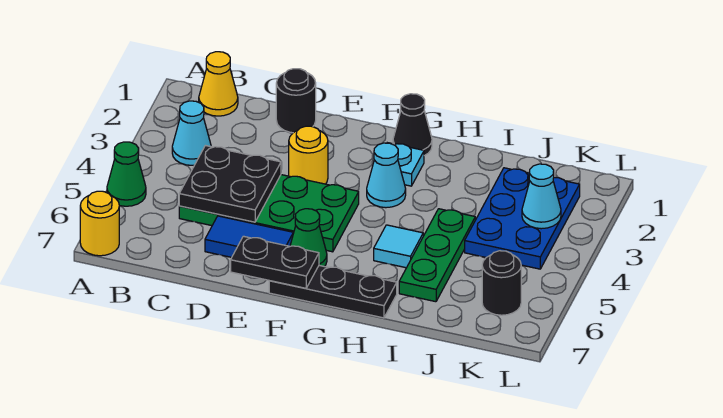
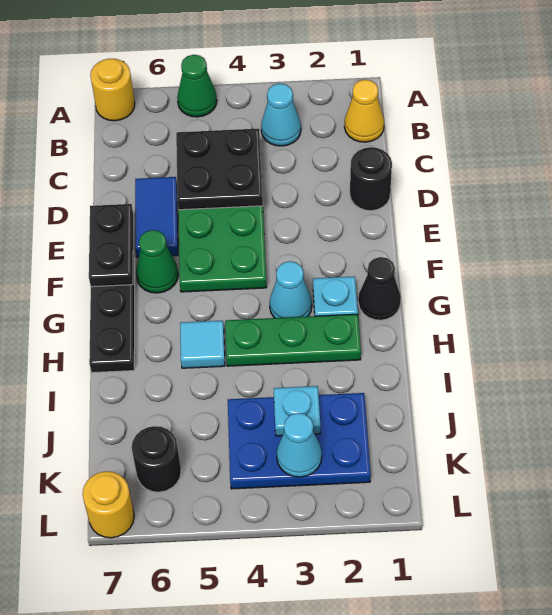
yellow round brick E3 level 1 -> yellow round brick L7 level 1
green plate I4:I6 level 1 -> green plate H2:H4 level 1
none -> cyan plate J3 level 2

